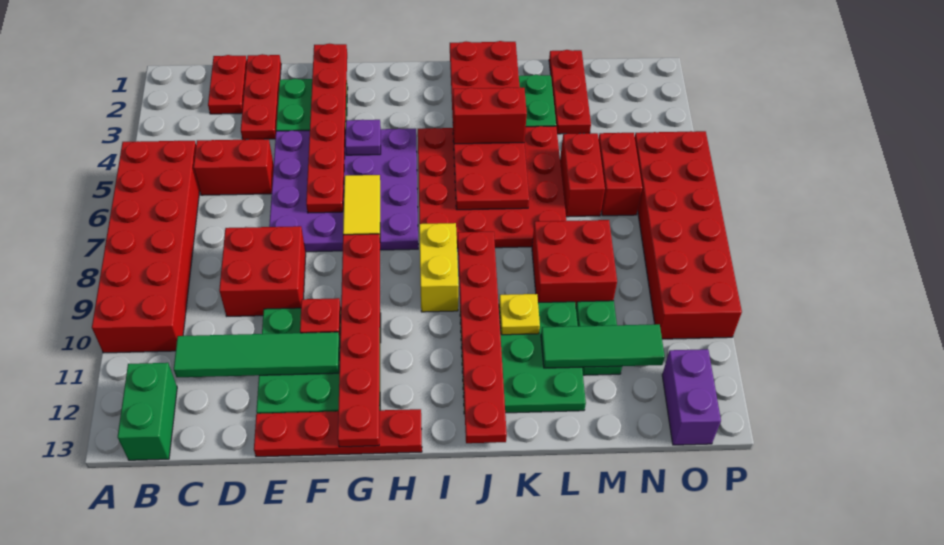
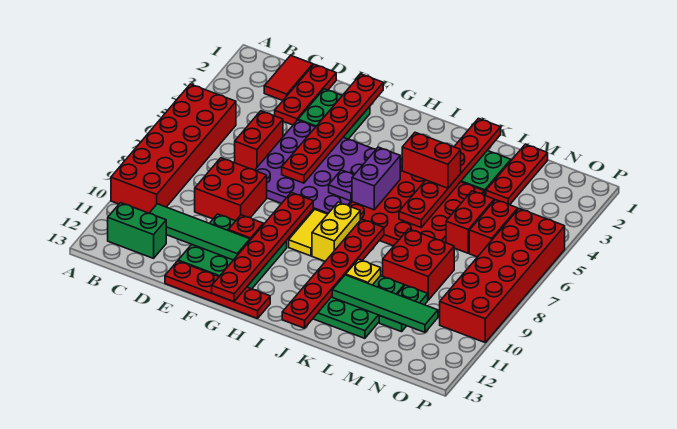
green brick B12:B13 level 1 -> green brick B12:C12 level 1
red plate C1:C2 level 1 -> red tile C1:C2 level 1
red brick C5:D5 level 1 -> red brick D5:D6 level 1
purple plate G4 level 2 -> purple plate H6 level 2
yellow tile G6:G7 level 2 -> yellow tile H8:H9 level 1
red plate J1:K6 level 2 -> red plate K1:K6 level 2
green tile L11:N11 level 2 -> green tile K11:N11 level 2
purple brick O12:O13 level 1 -> purple brick I5:I6 level 2

